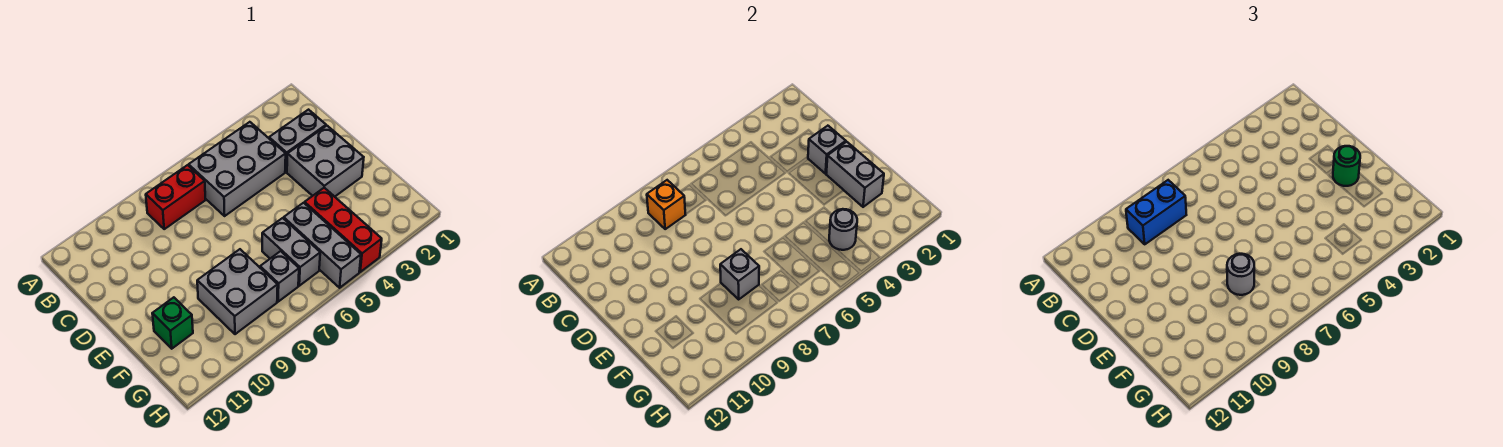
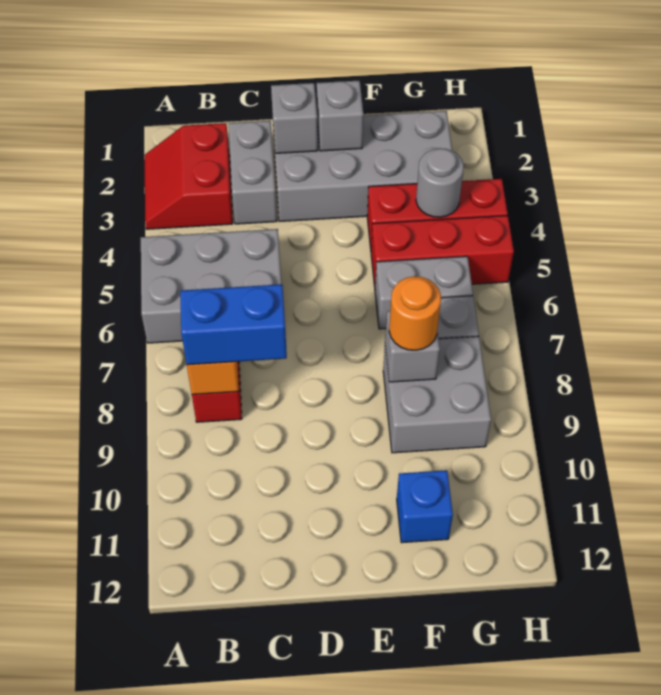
none -> red slope A2:B3 level 1 top B
grey brick B4:C6 level 1 -> grey brick A5:C6 level 1
blue brick B8:B9 level 3 -> blue brick B8:C8 level 3
grey brick D2:E3 level 1 -> grey brick D2:G3 level 1
grey brick E2:F2 level 2 -> grey brick E2 level 2
green round brick E2 level 3 -> none
grey brick F5:H5 level 1 -> red brick F5:H5 level 1
grey round brick F8 level 3 -> orange round brick F8 level 3
green brick F11 level 1 -> blue brick F11 level 1

